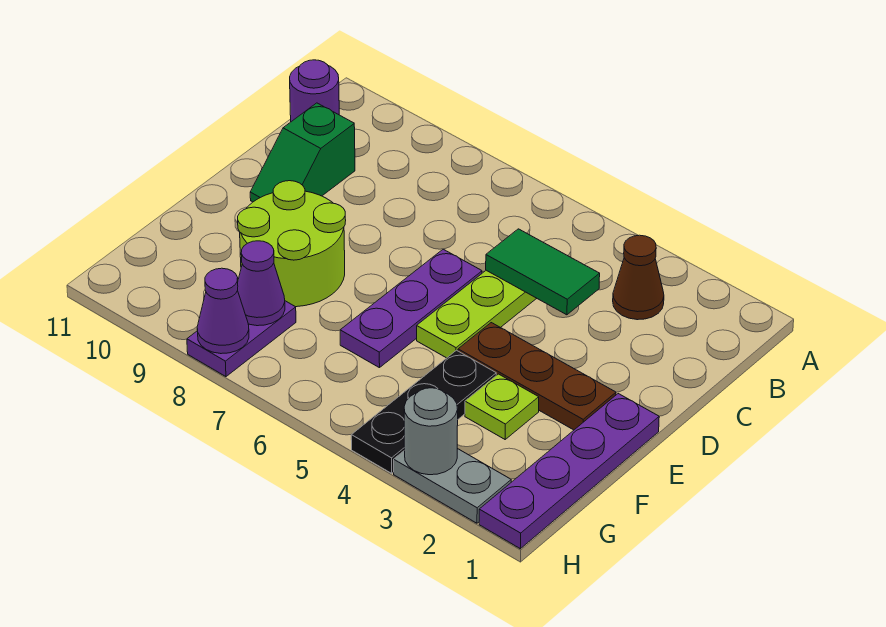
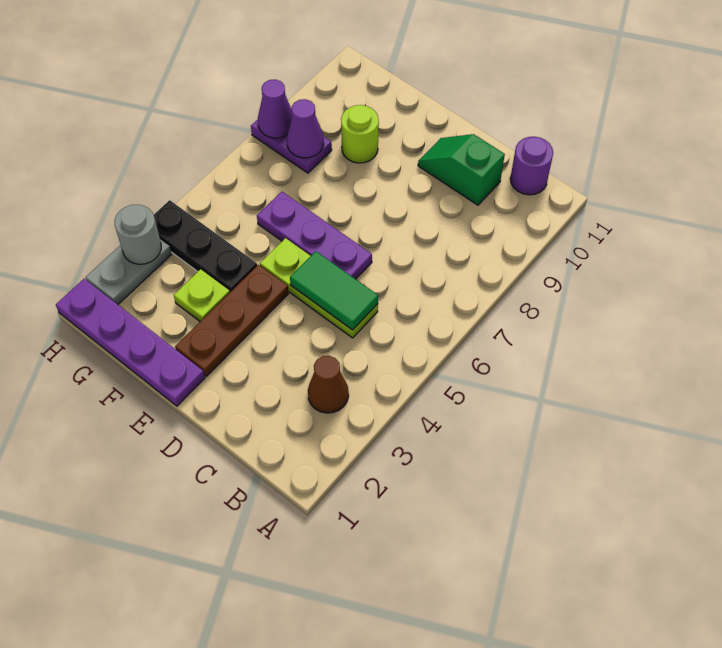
green tile C4:C5 level 2 -> green tile C5:D5 level 2
lime round brick E8:F9 level 1 -> lime round brick F9 level 1

